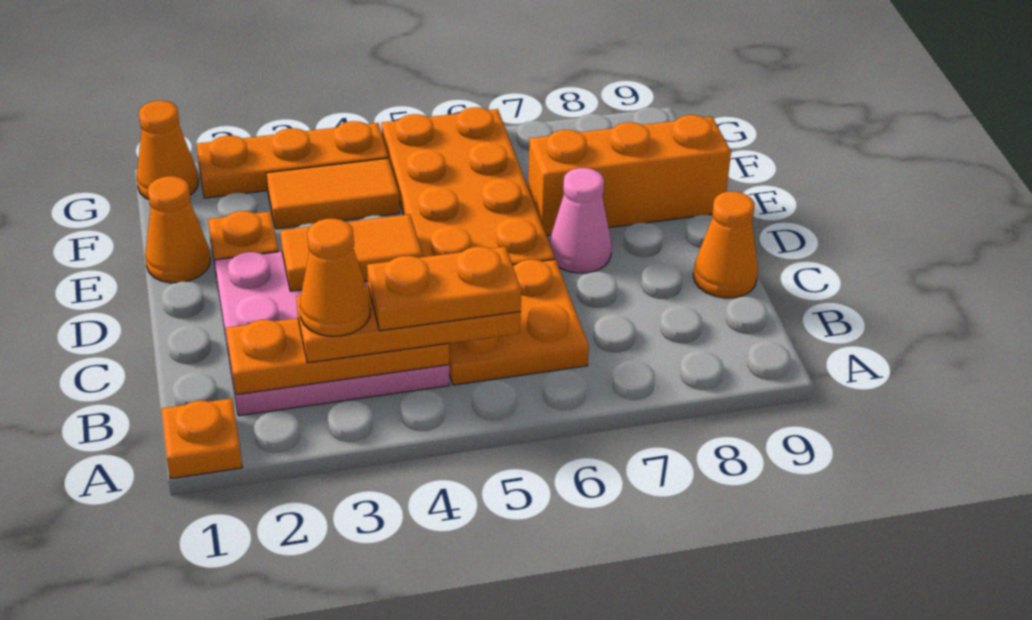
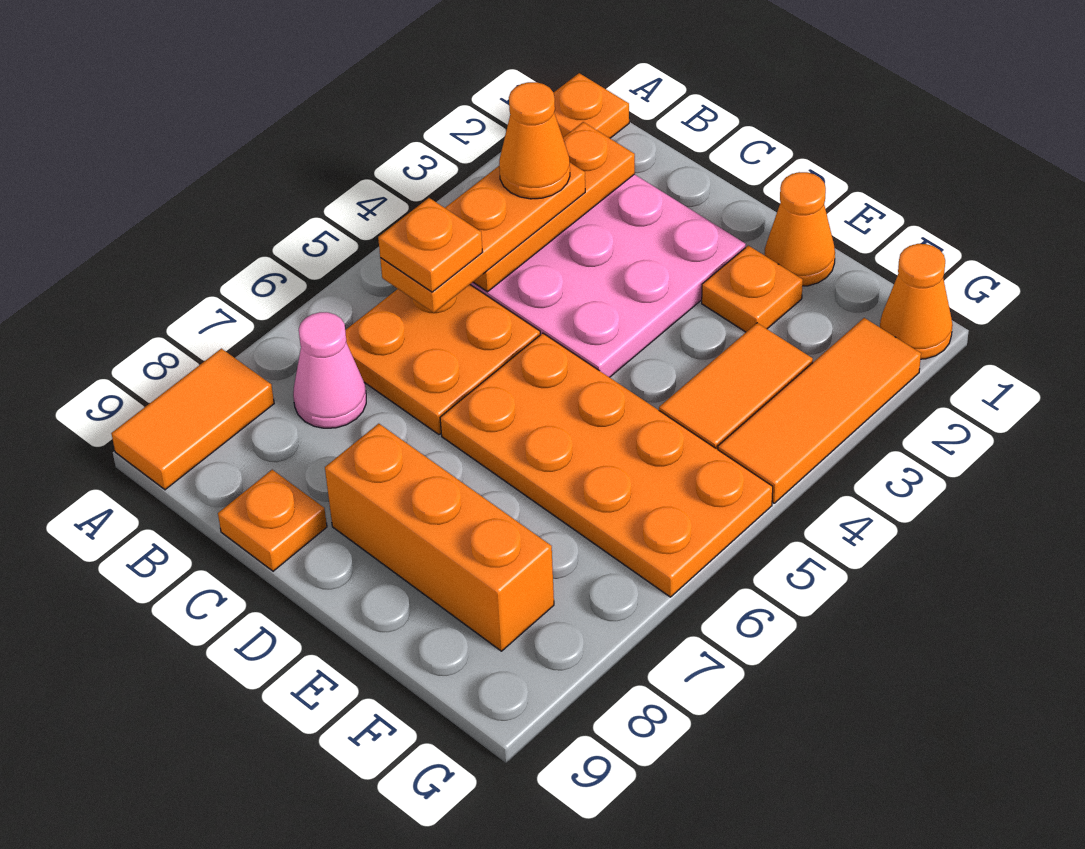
orange plate B4:B5 level 4 -> orange plate B5 level 4
orange cone C9 level 1 -> orange plate C9 level 1
orange tile D3:D4 level 2 -> orange tile A8:A9 level 1
pink cone D7 level 1 -> pink cone B7 level 1
orange brick E7:E9 level 1 -> orange brick D8:F8 level 1
orange plate G2:G4 level 1 -> orange tile G2:G4 level 1

